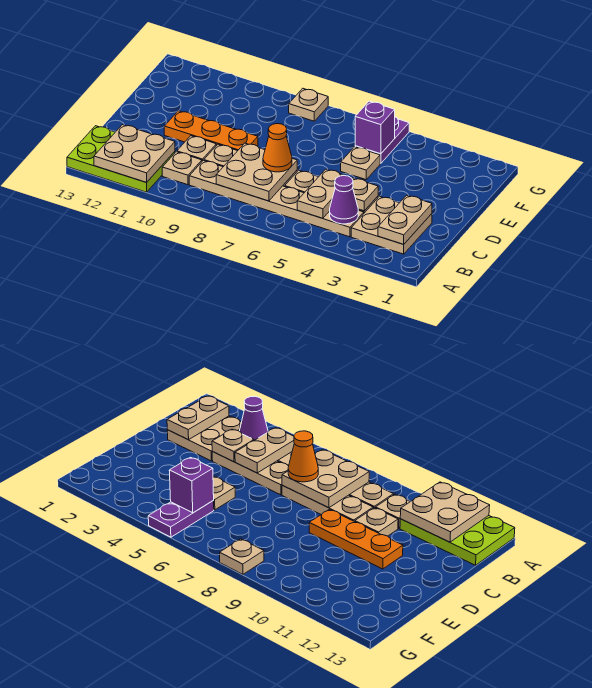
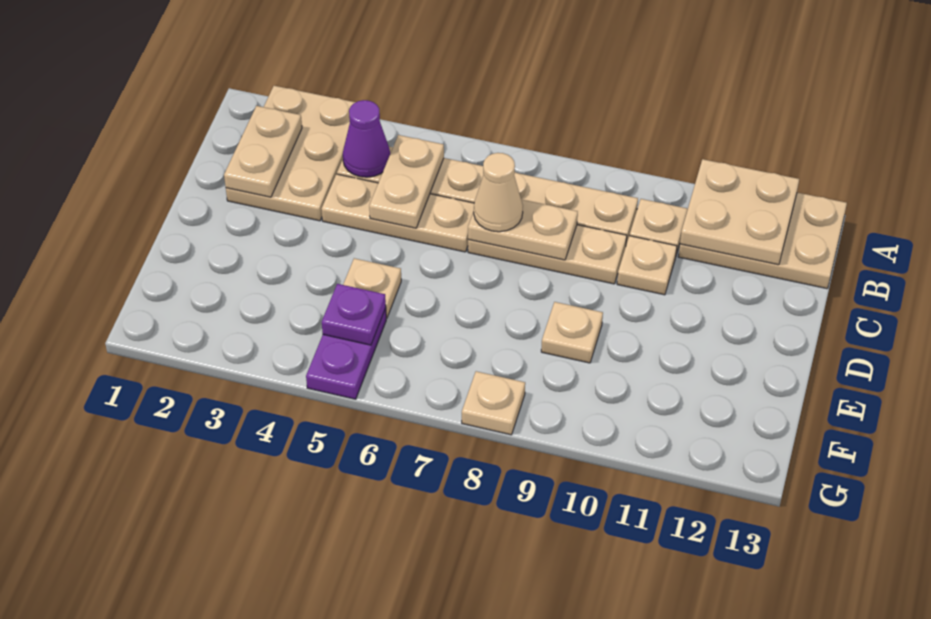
lime plate A11:B13 level 1 -> tan plate A11:B13 level 1
tan plate B2:C3 level 1 -> tan plate A2:C3 level 1
tan plate B7:C8 level 2 -> tan plate C7:C8 level 2
tan plate C4 level 2 -> tan plate E9 level 1
orange cone C7 level 3 -> tan cone C7 level 3
orange plate D9:D11 level 1 -> none
purple brick F5 level 2 -> purple plate F5 level 2

